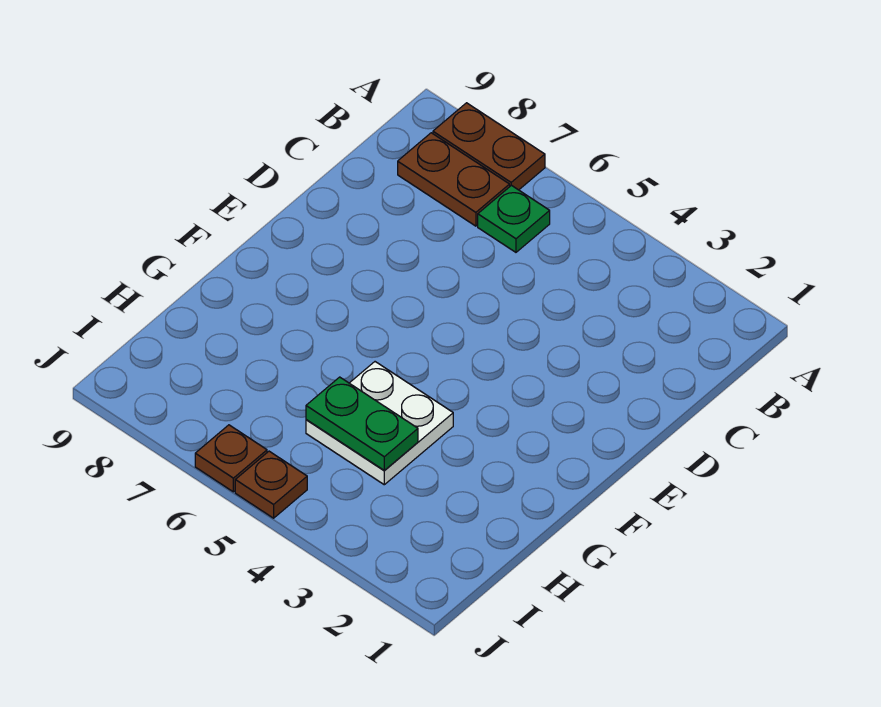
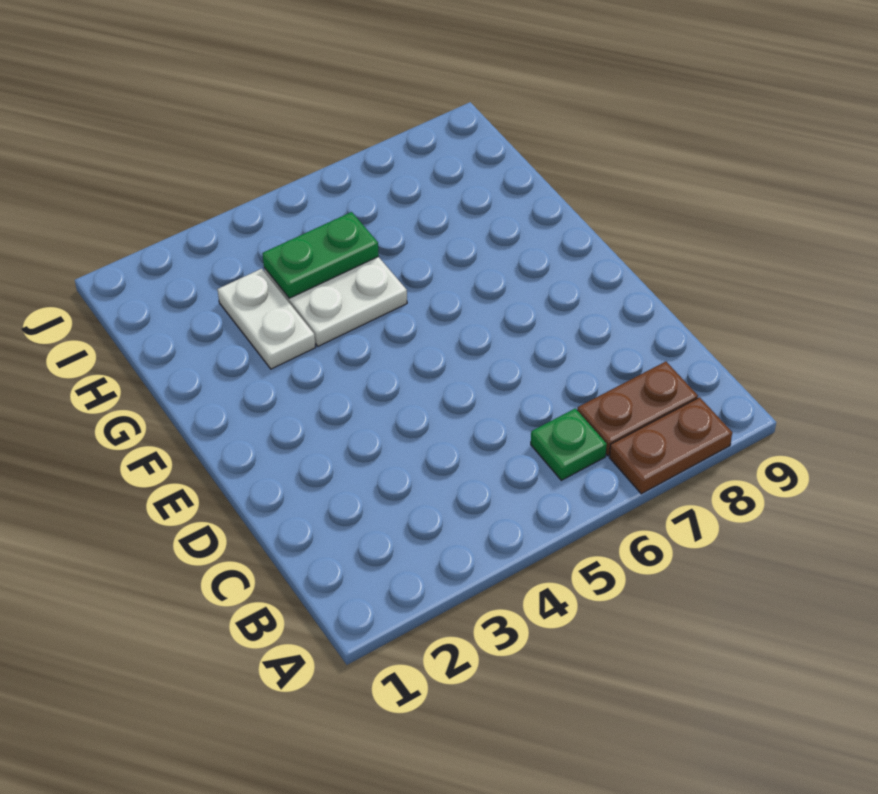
none -> white plate G3:H3 level 1
brown plate J5 level 1 -> none
brown plate J6 level 1 -> none

